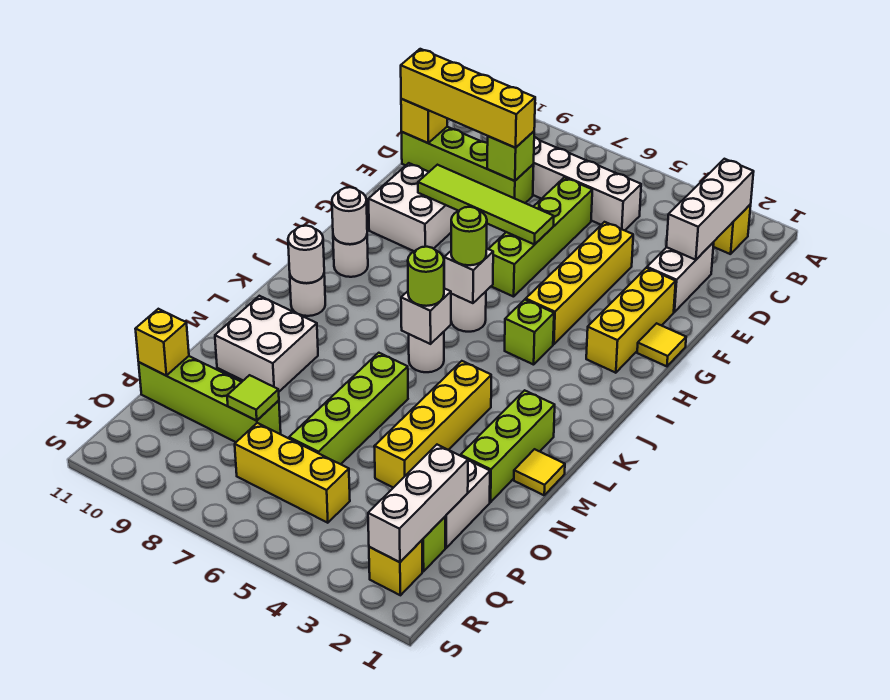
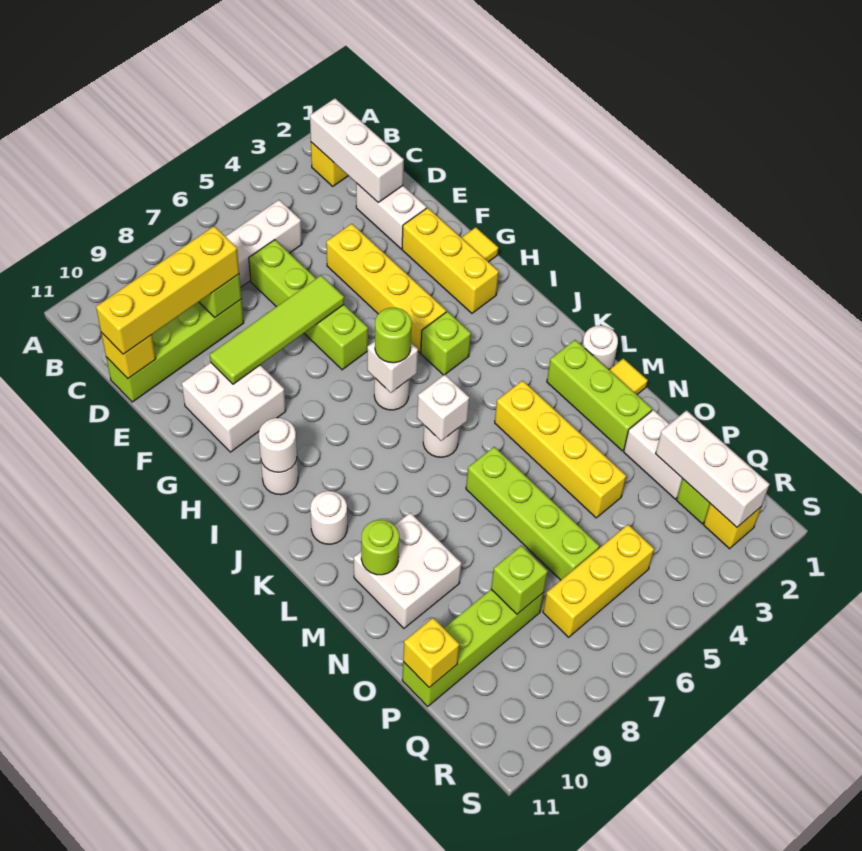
lime round brick K6 level 3 -> lime round brick M10 level 2
white round brick K10 level 2 -> white round brick L1 level 1
lime tile P8 level 2 -> lime brick P8 level 2

